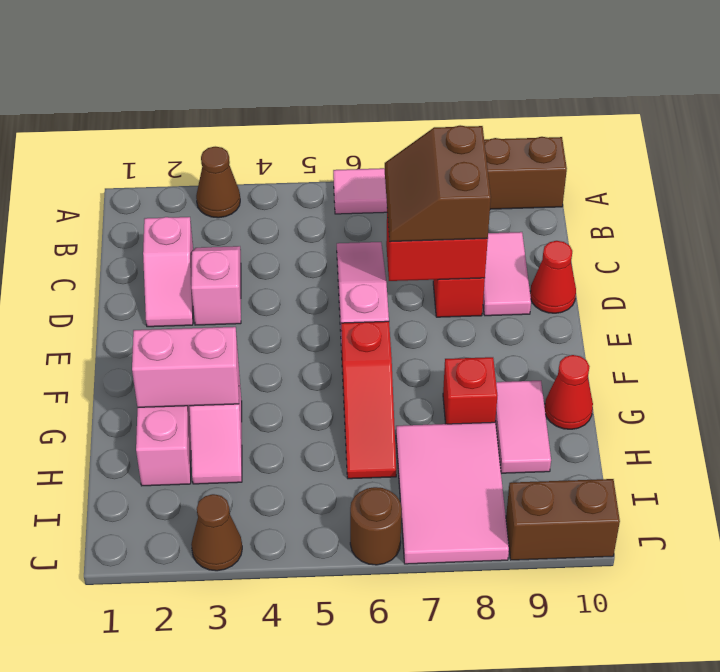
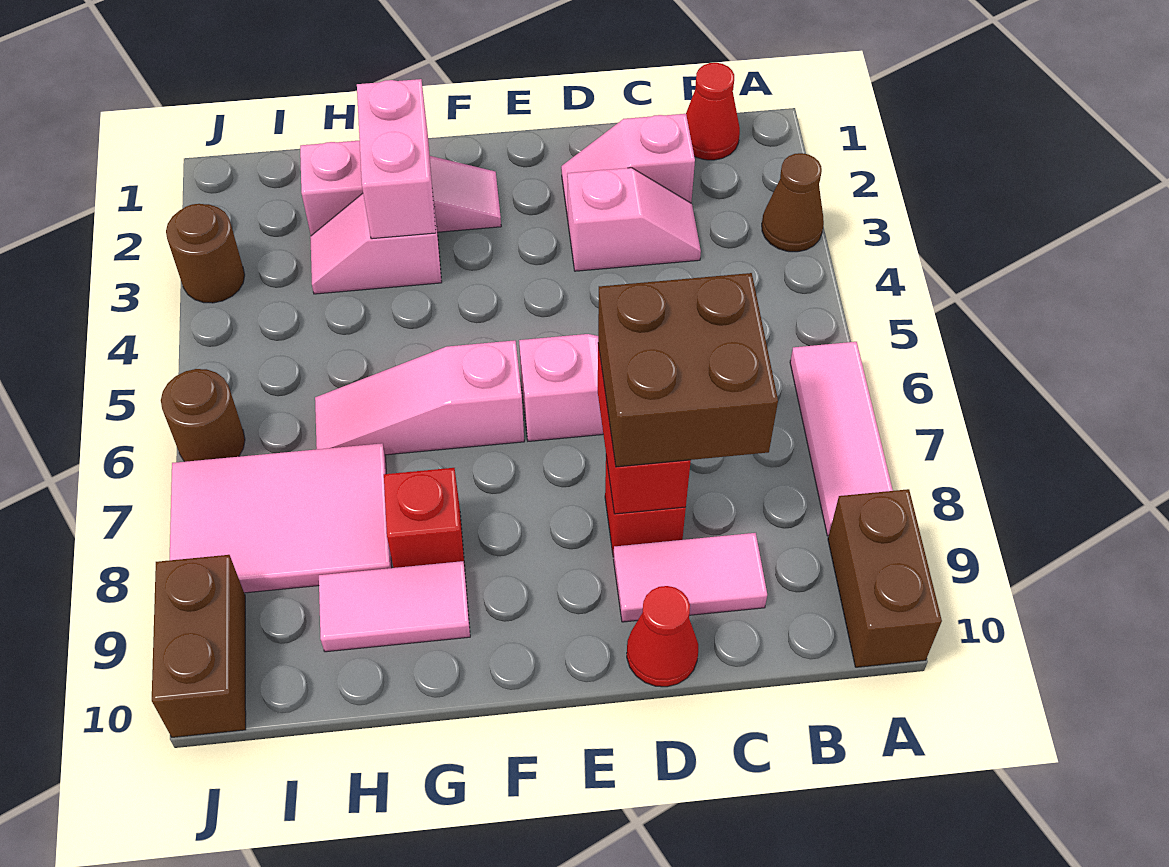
brown slope C7:D8 level 3 top 8 -> brown brick C7:D8 level 3
red slope F6:H6 level 1 top F -> pink slope F6:H6 level 1 top F
red cone G10 level 1 -> red cone B1 level 1
brown cone J3 level 1 -> brown round brick J3 level 1

